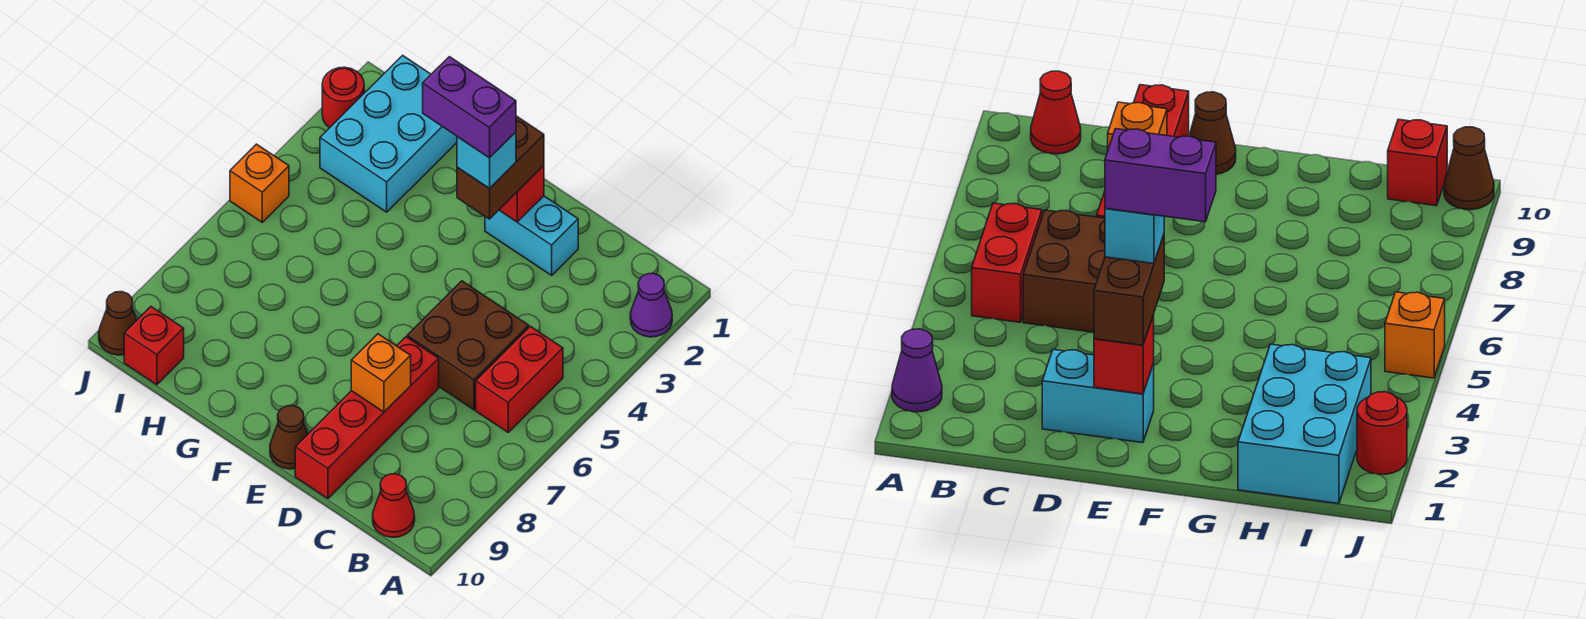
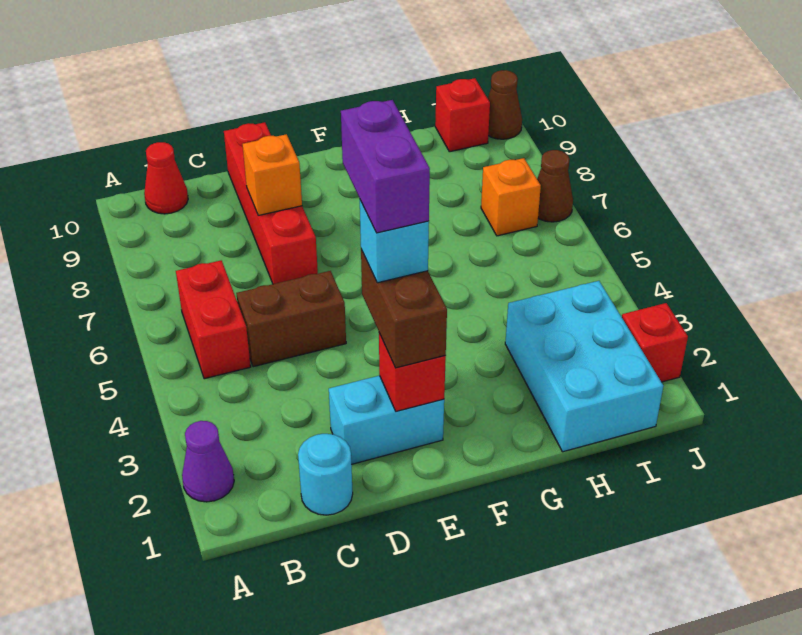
none -> cyan round brick C1 level 1
brown brick C5:D6 level 1 -> brown brick C5:D5 level 1
purple brick E3:F3 level 5 -> purple brick E3:E4 level 5
brown cone E10 level 1 -> brown cone J7 level 1
red round brick J2 level 1 -> red brick J2 level 1
orange brick J5 level 1 -> orange brick I7 level 1

